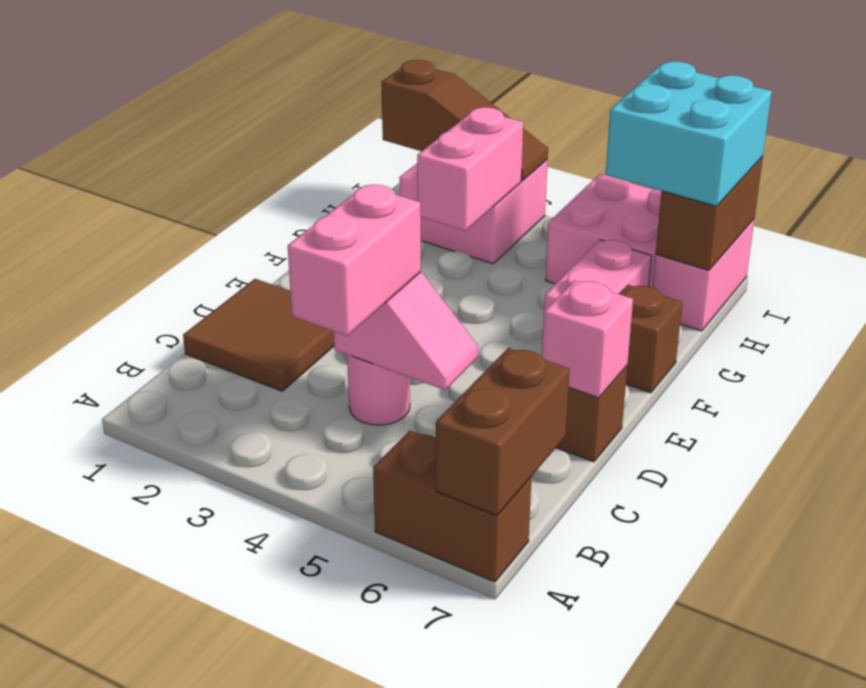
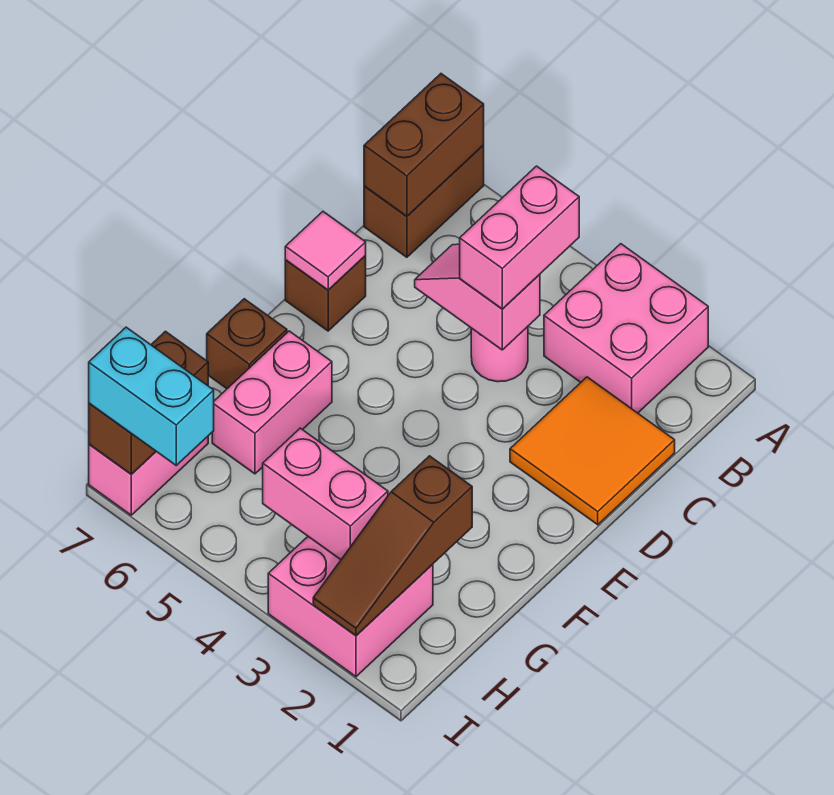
brown brick A6:A7 level 1 -> brown brick A7:B7 level 1
brown tile C1:D2 level 1 -> orange tile C1:D2 level 1
pink brick D7 level 2 -> pink tile D7 level 2
pink brick G3:H3 level 2 -> pink brick H3:H4 level 2
pink brick H5:I6 level 1 -> pink brick A2:B3 level 1
cyan brick H6:I7 level 3 -> cyan brick I6:I7 level 3
brown slope I1:I3 level 2 top 1 -> brown slope G2:I2 level 2 top G

